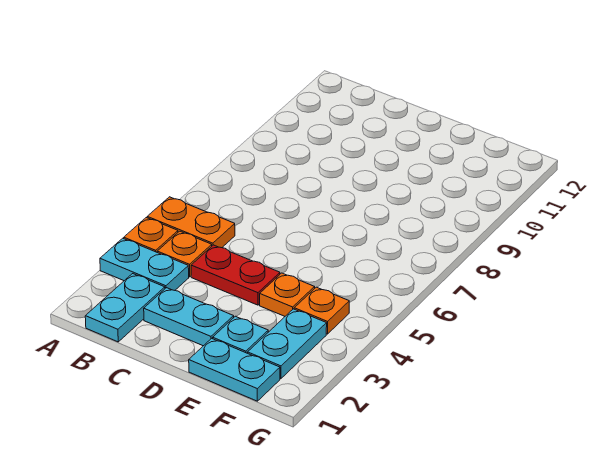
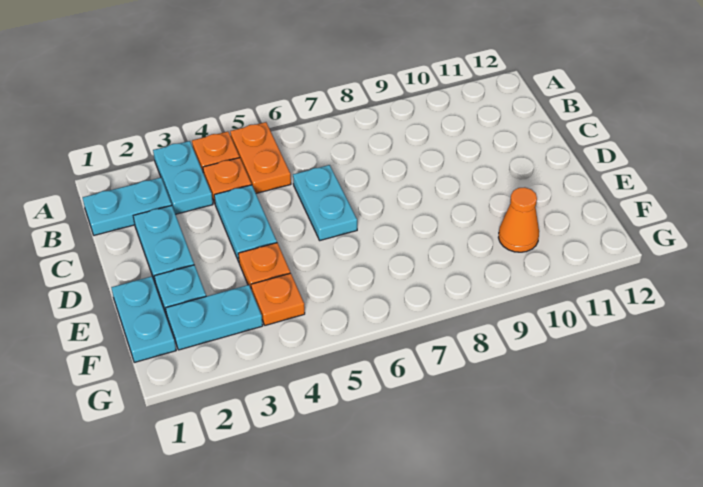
red plate C4:D4 level 1 -> cyan plate C4:D4 level 1
none -> cyan plate C6:D6 level 1
none -> orange cone F10 level 1

